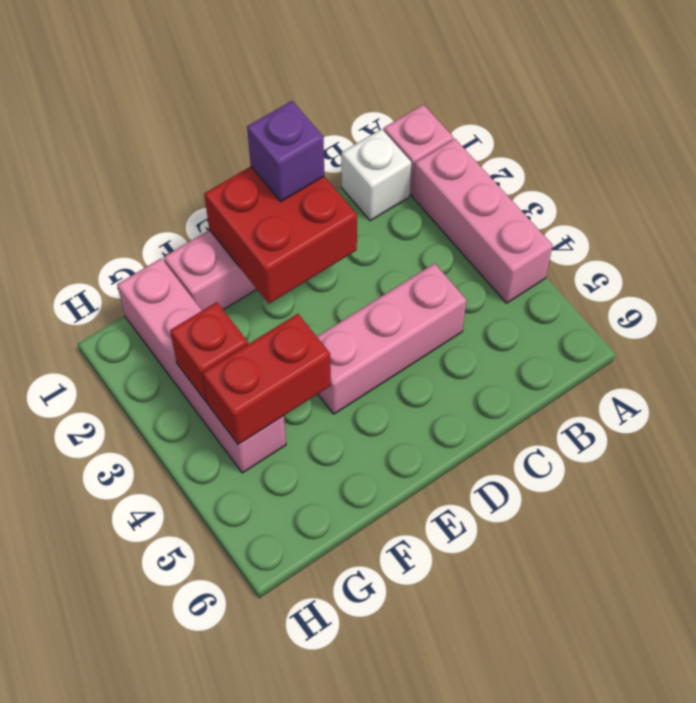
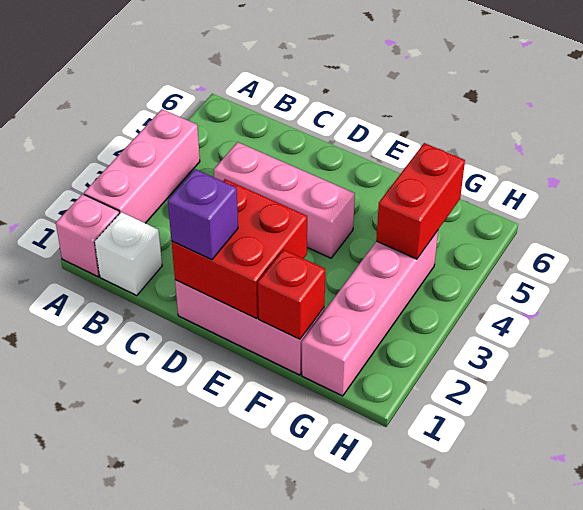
red brick F4:G4 level 2 -> red brick G4:G5 level 2
red brick G3 level 2 -> red brick F1 level 2

